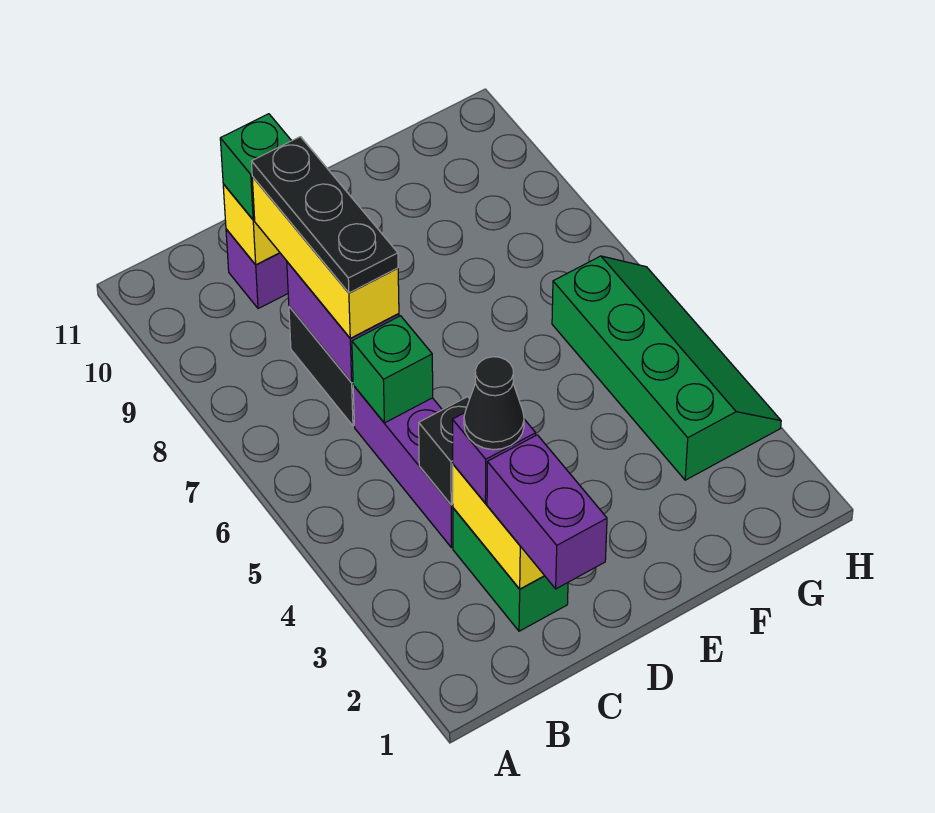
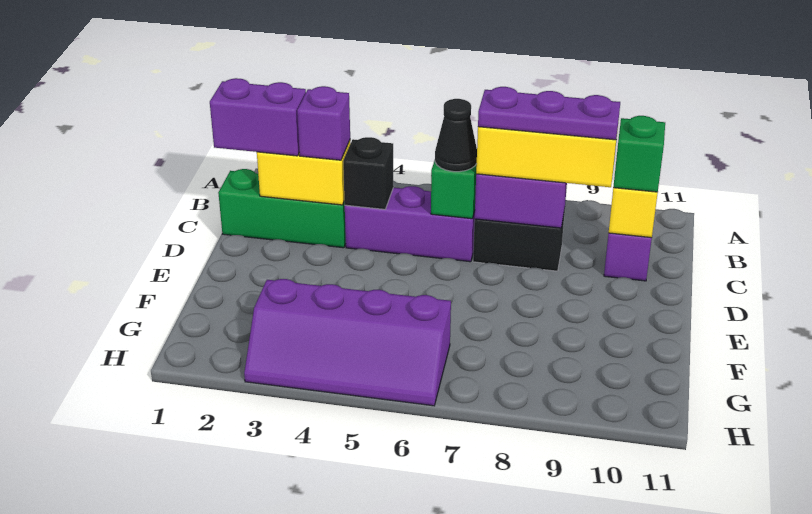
green brick C2:C3 level 1 -> green brick C1:C3 level 1
black cone C3 level 4 -> black cone C6 level 3
black plate C7:C9 level 4 -> purple plate C7:C9 level 4
green slope G3:H6 level 1 top G -> purple slope G3:H6 level 1 top G

